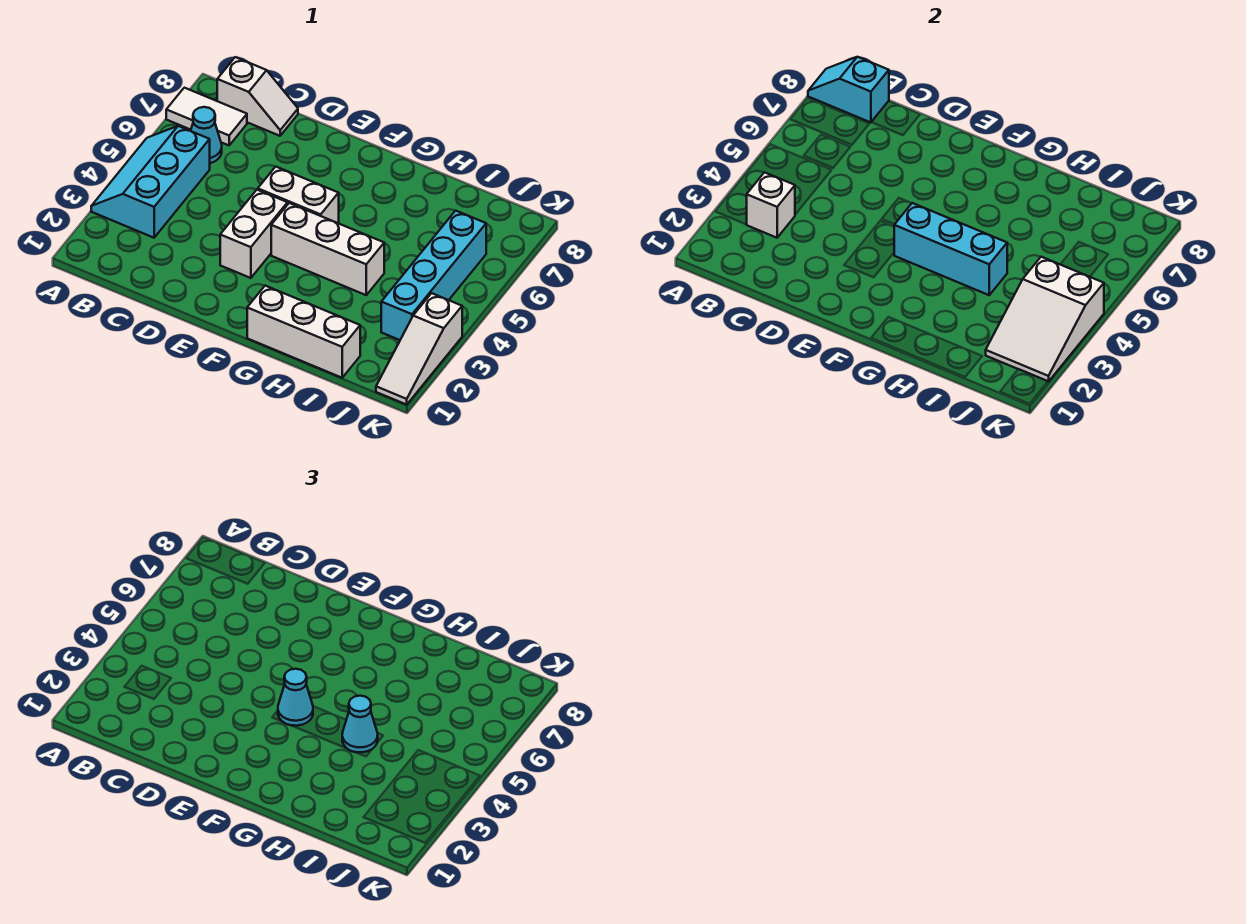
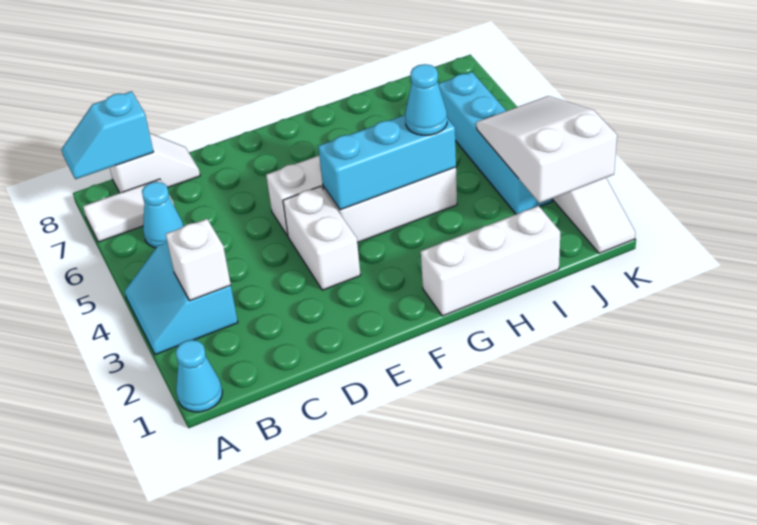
cyan slope A3:B5 level 1 top B -> cyan slope A3:B4 level 1 top B
cyan cone F4 level 3 -> cyan cone A1 level 1
white slope J2:K4 level 2 top 4 -> white slope J2:K4 level 2 top 2

